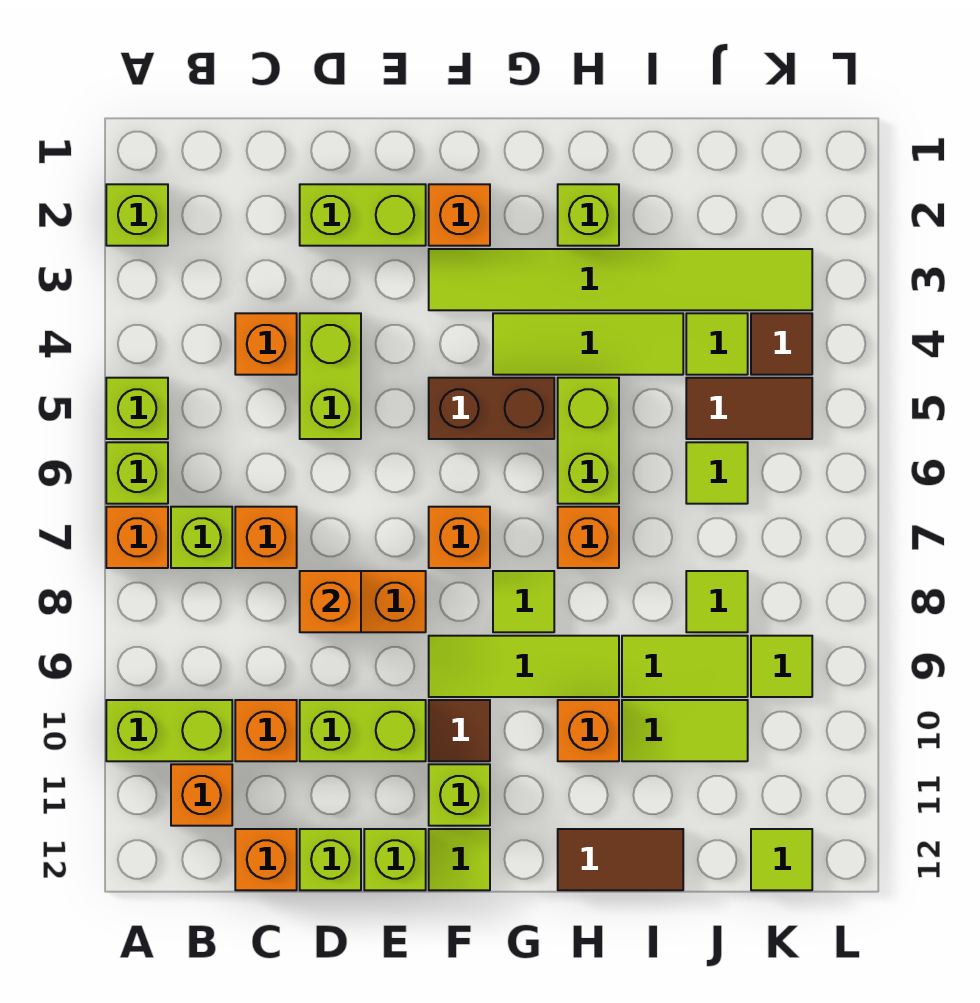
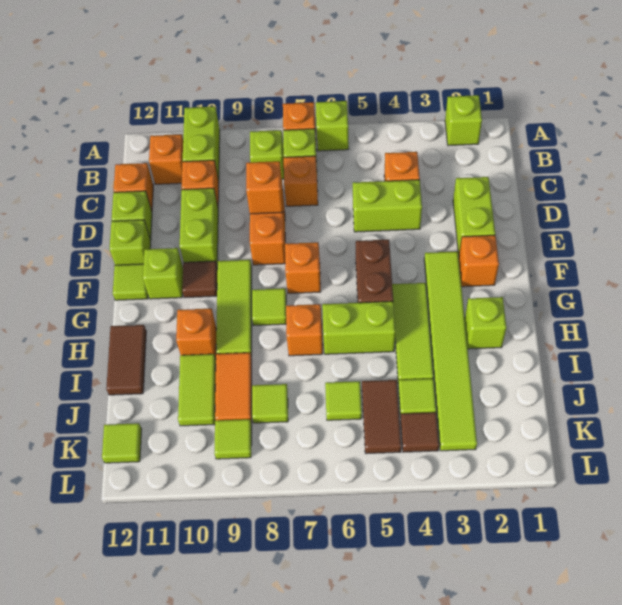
lime brick A5 level 1 -> lime brick B8 level 1
lime tile I9:J9 level 1 -> orange tile I9:J9 level 1

